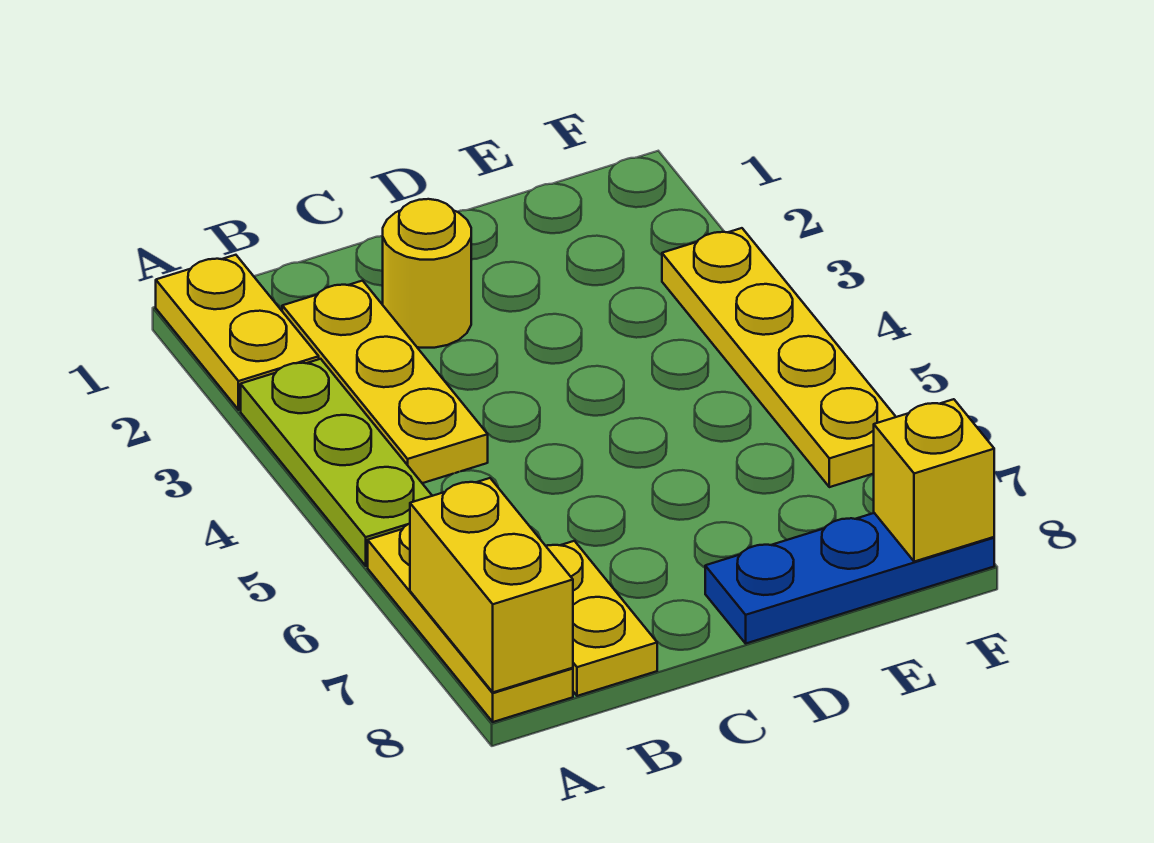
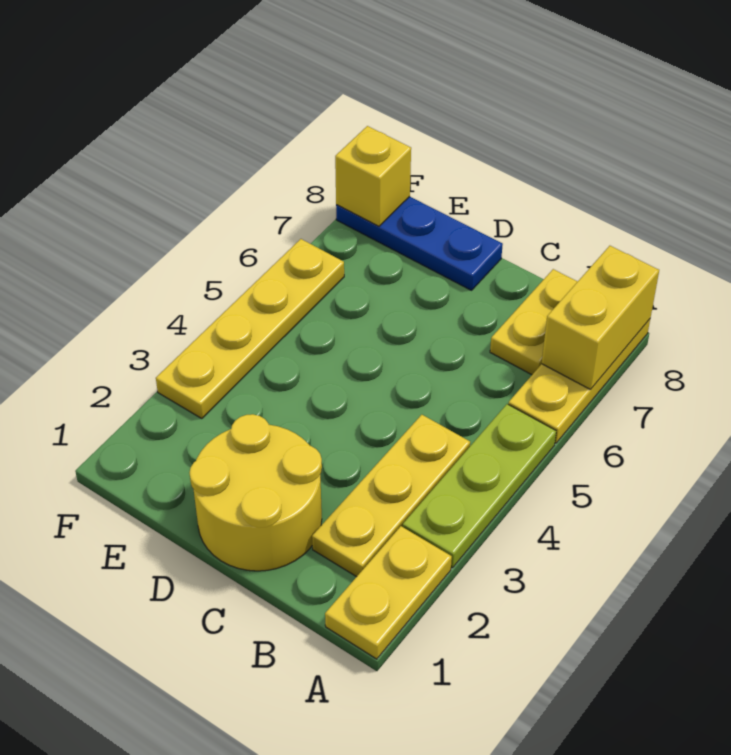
yellow round brick C2 level 1 -> yellow round brick C1:D2 level 1

